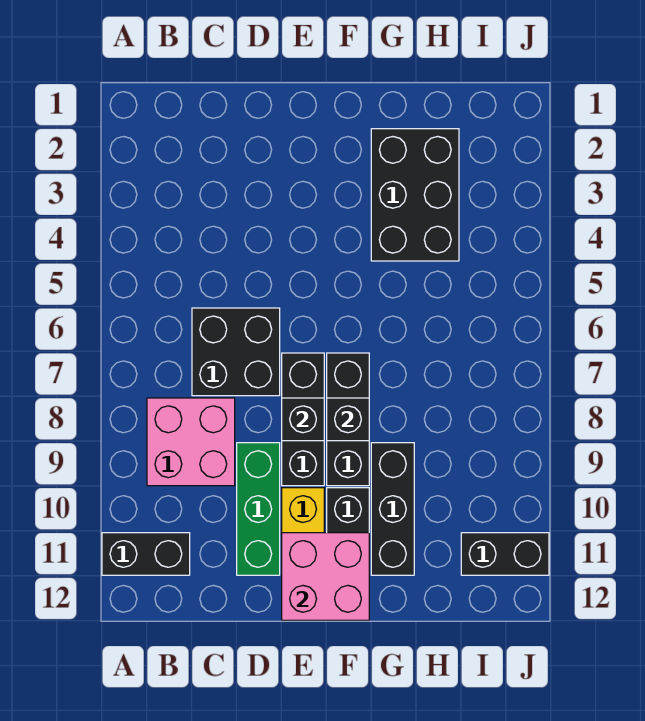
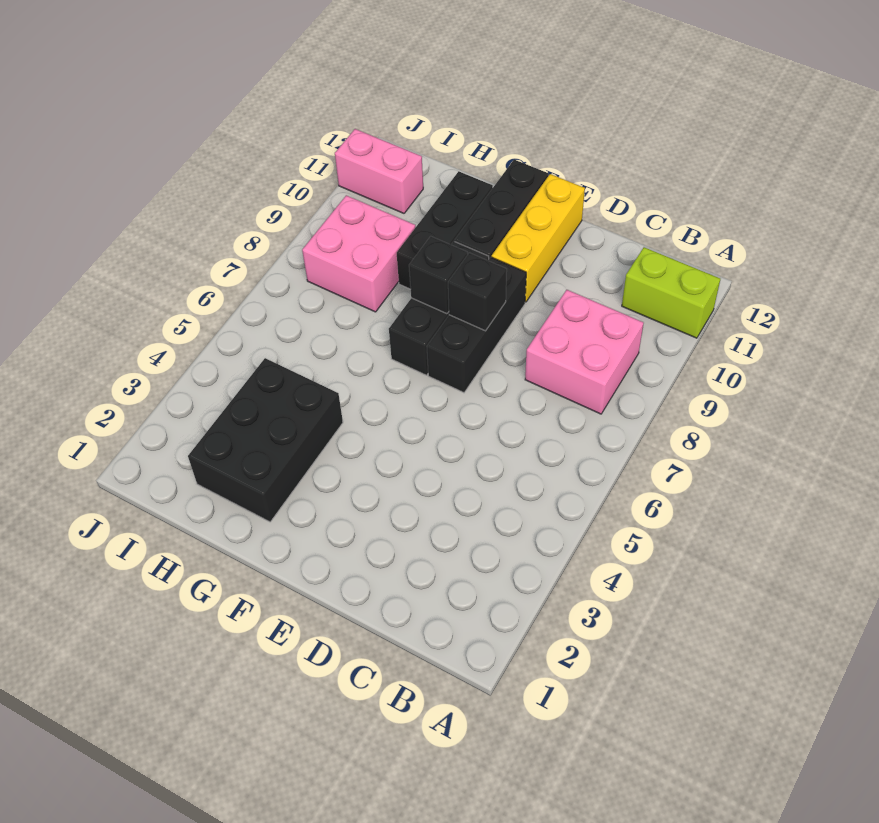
black brick A11:B11 level 1 -> lime brick A11:B11 level 1
black brick C6:D7 level 1 -> none
green brick D9:D11 level 1 -> none
pink brick E11:F12 level 2 -> pink brick H8:I9 level 1
black brick I11:J11 level 1 -> pink brick I11:J11 level 1

